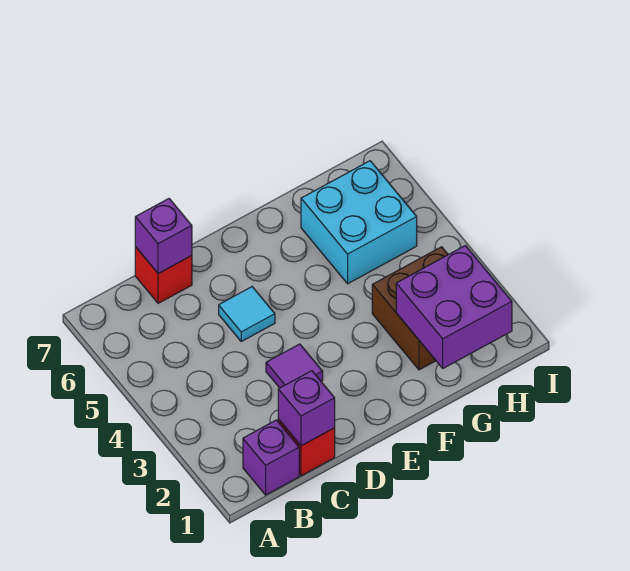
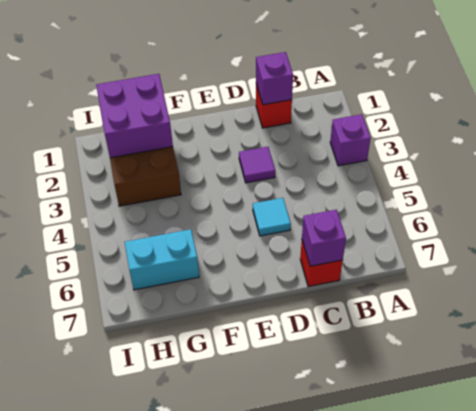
purple brick B1 level 1 -> purple brick A3 level 1
cyan brick G5:H6 level 1 -> cyan brick G6:H6 level 1

